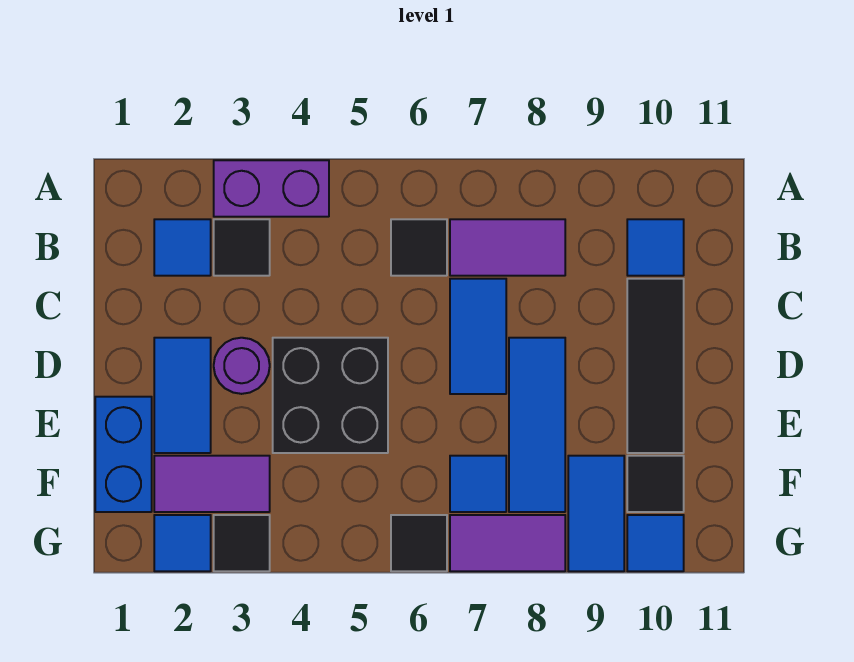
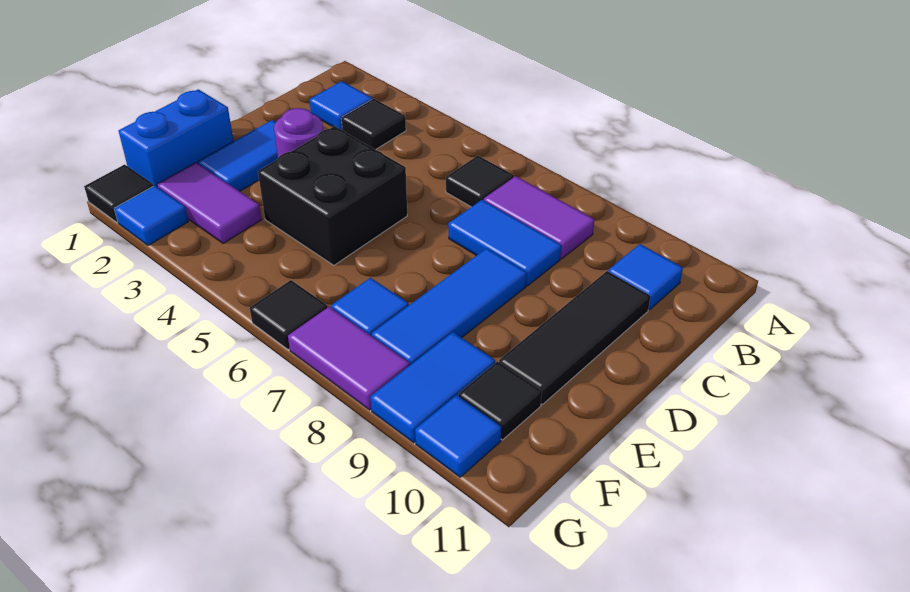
purple brick A3:A4 level 1 -> none
blue tile C7:D7 level 1 -> blue tile C7:C8 level 1
black tile G3 level 1 -> black tile G1 level 1

